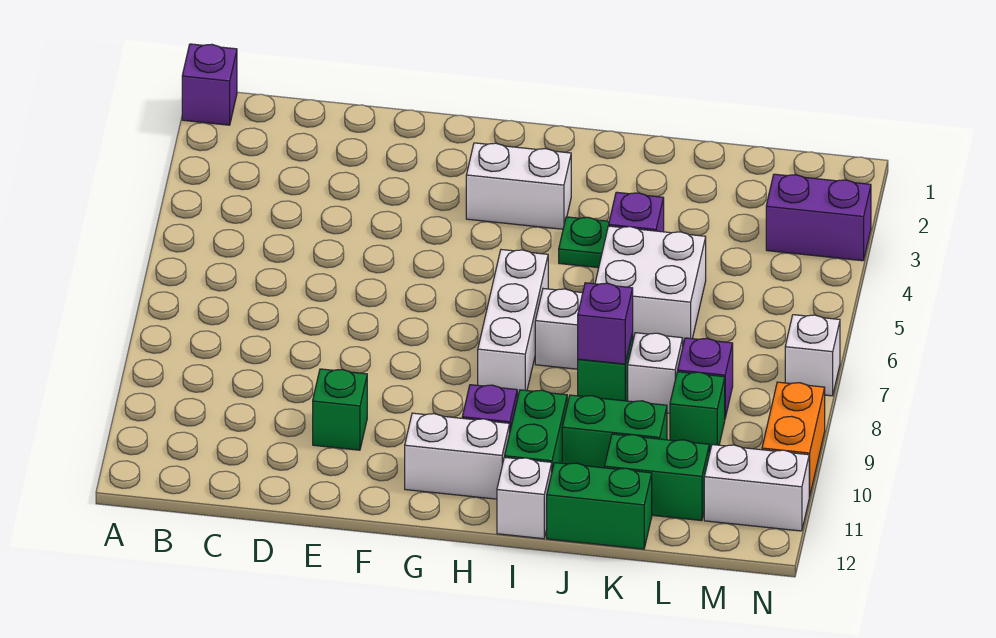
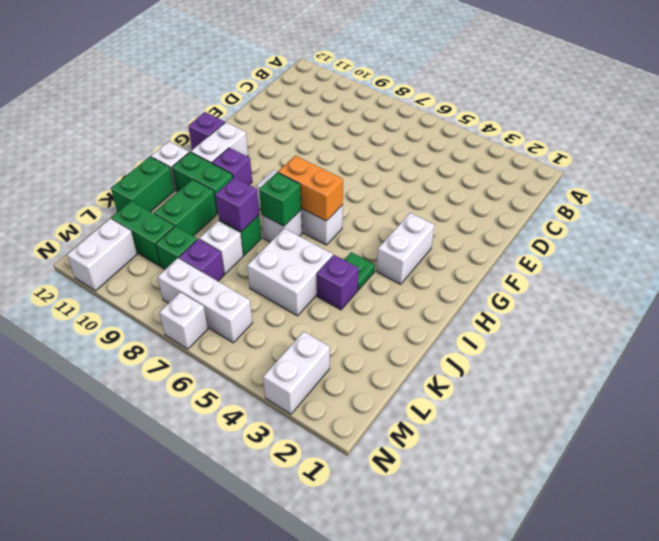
purple brick A1 level 1 -> purple brick G12 level 1
green brick E10 level 1 -> green brick I7 level 2
green brick K11:L11 level 1 -> green brick L10:L11 level 1
purple brick M3:N3 level 1 -> white brick M3:N3 level 1
none -> white brick M6:M8 level 1
orange brick N9:N10 level 1 -> orange brick H6:H7 level 2

